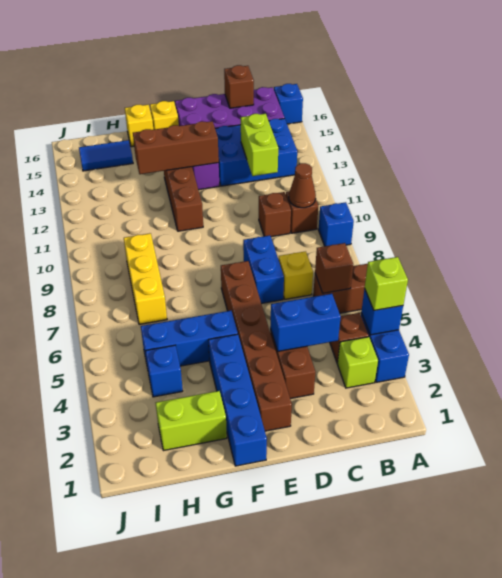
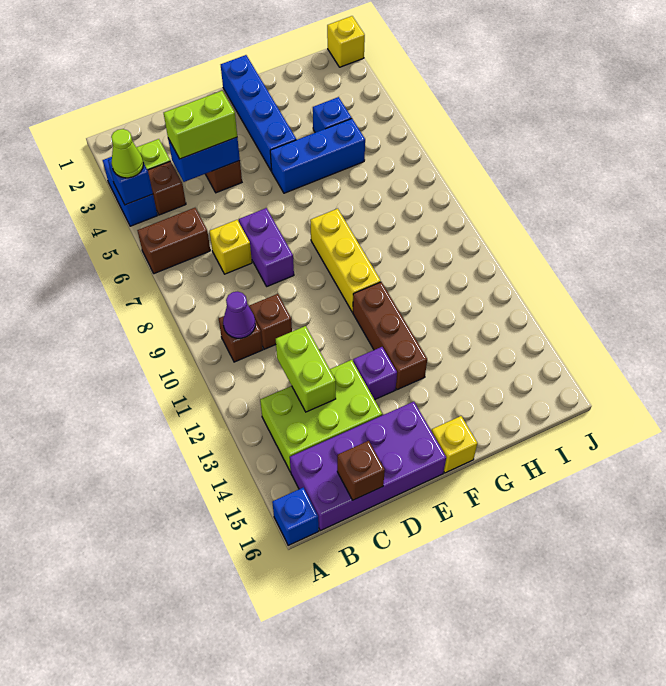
lime brick A4 level 3 -> lime cone A4 level 3
blue brick A9 level 1 -> none
brown brick B6 level 2 -> none
brown cone B10 level 2 -> purple cone B10 level 2
blue brick B13:D14 level 1 -> lime brick B13:D14 level 1
blue brick D7:D8 level 1 -> purple brick D7:D8 level 1
brown brick E2:E7 level 1 -> none
brown brick E13:G13 level 2 -> none
lime brick G2:H2 level 1 -> lime brick C4:D4 level 3
yellow brick G16 level 1 -> yellow brick J1 level 1
yellow brick H7:H9 level 1 -> yellow brick F8:F10 level 1
blue tile H15:I15 level 1 -> none

